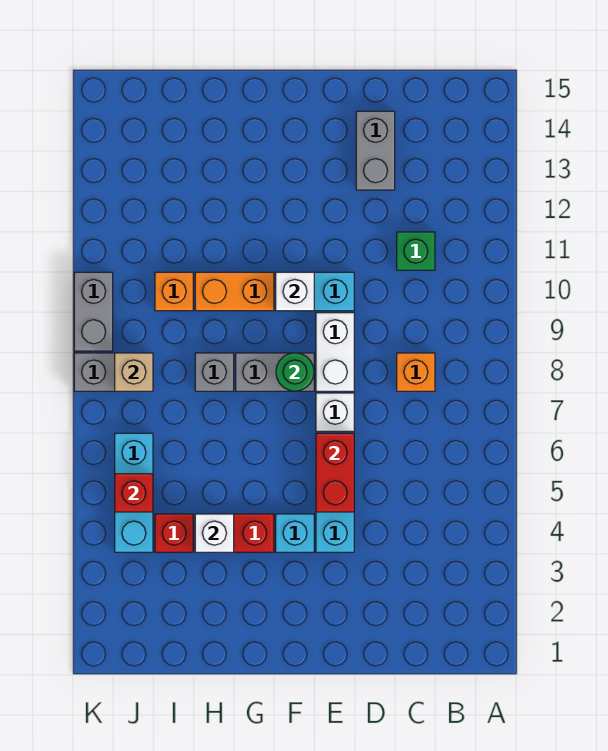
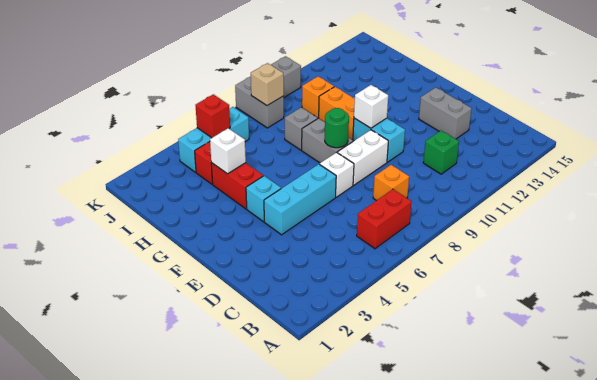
grey brick D13:D14 level 1 -> grey brick D13:E13 level 1
red brick E5:E6 level 2 -> red brick B6:B7 level 1

